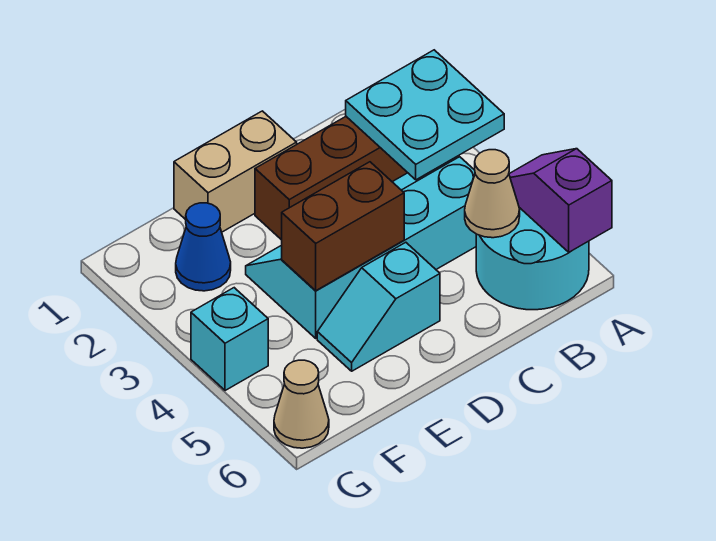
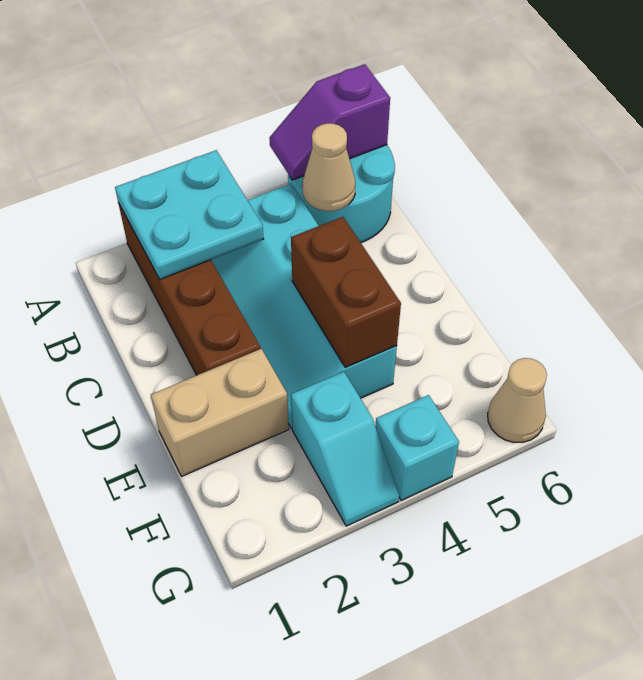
tan brick D1:E1 level 1 -> tan brick E1:E2 level 1
cyan slope D5:E5 level 1 top D -> cyan slope F3:G3 level 1 top F
blue cone F2 level 1 -> none

